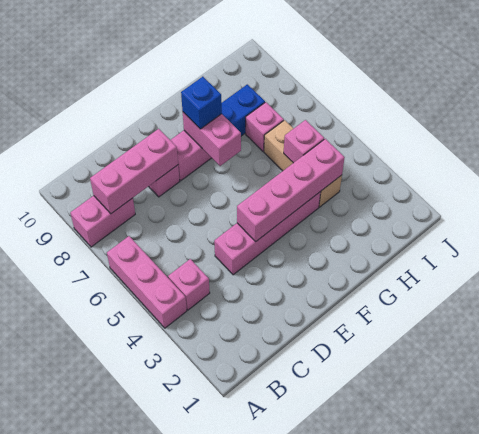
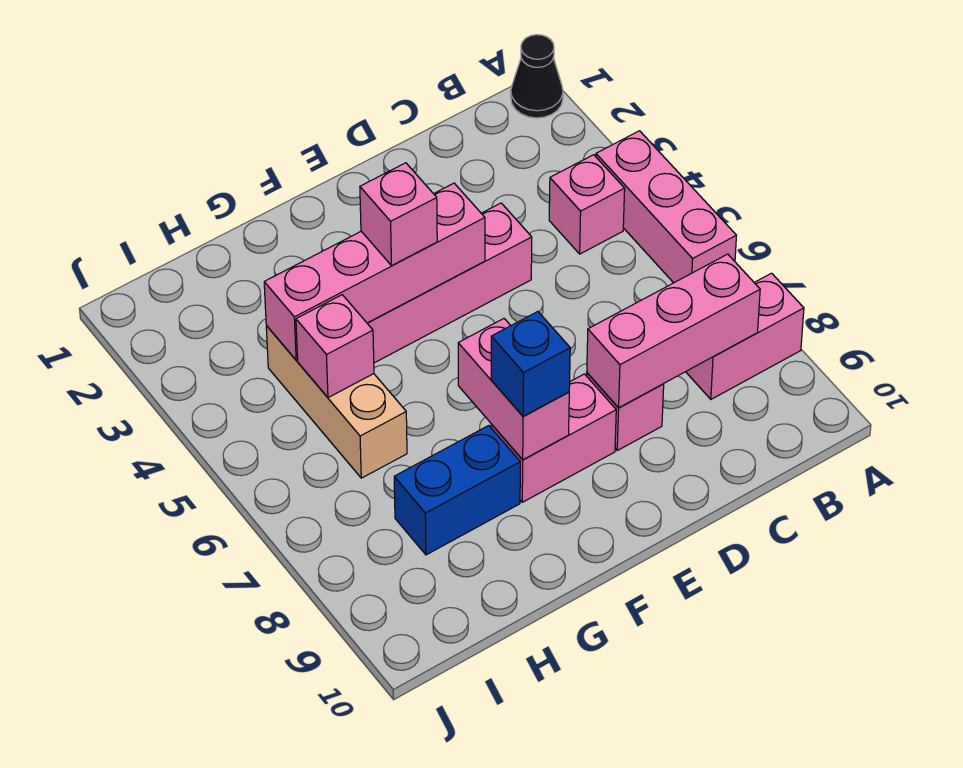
none -> black cone A1 level 1
pink brick H7 level 1 -> pink brick F4 level 3

